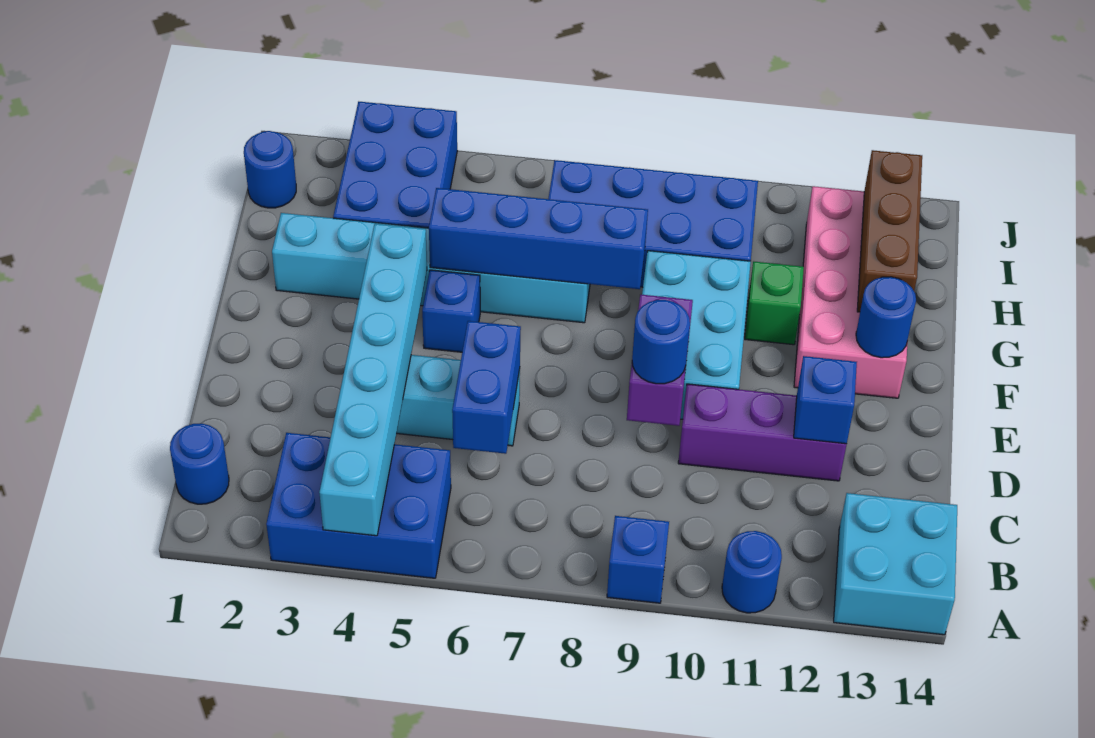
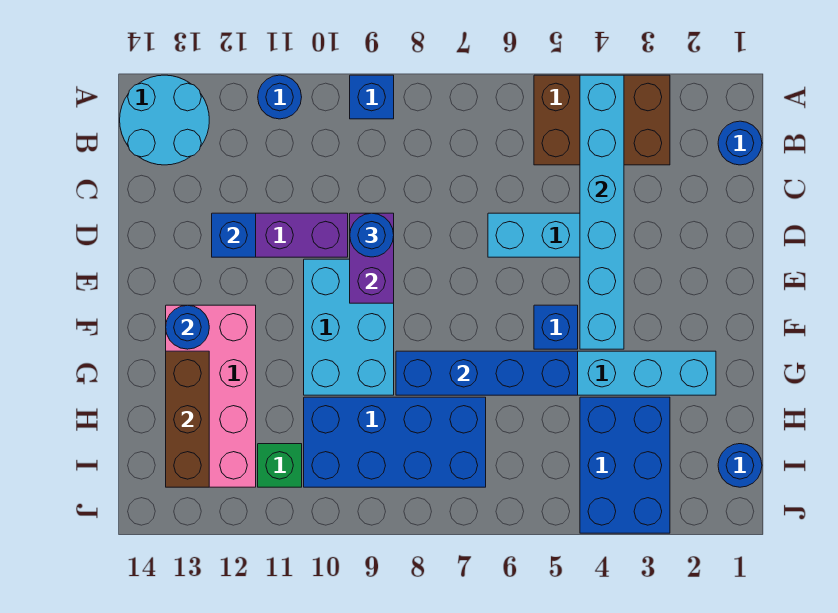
blue brick A3:B5 level 1 -> brown brick A3:B5 level 1
cyan brick A13:B14 level 1 -> cyan round brick A13:B14 level 1
blue brick C6:D6 level 2 -> none
green brick G11 level 1 -> green brick I11 level 1

